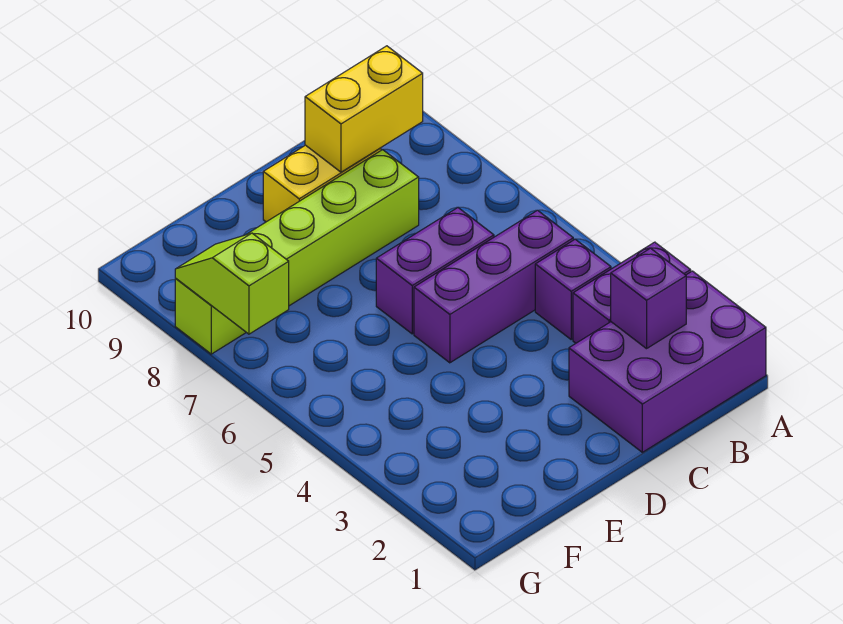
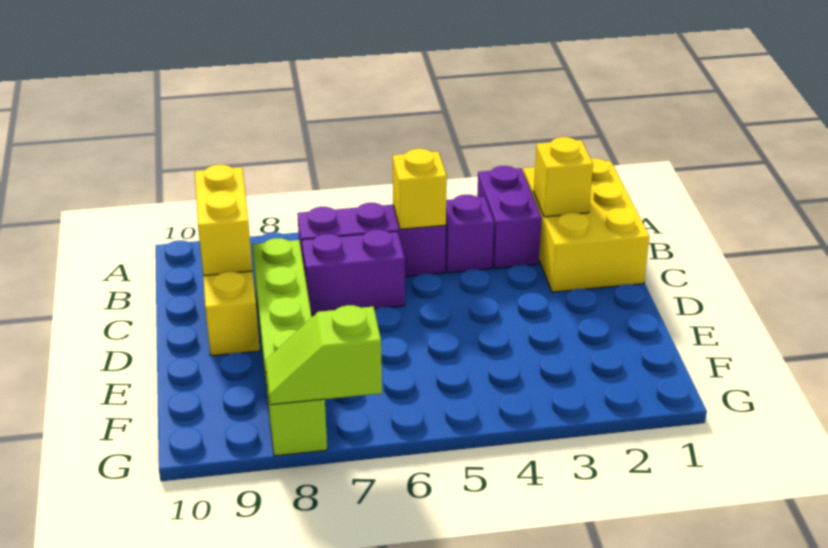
purple brick A1:C2 level 1 -> yellow brick A1:C2 level 1
purple brick B2 level 2 -> yellow brick B2 level 2
purple brick B5:D5 level 1 -> purple brick B5:B7 level 1
none -> yellow brick B5 level 2
purple brick C6:D6 level 1 -> purple brick C6:C7 level 1

